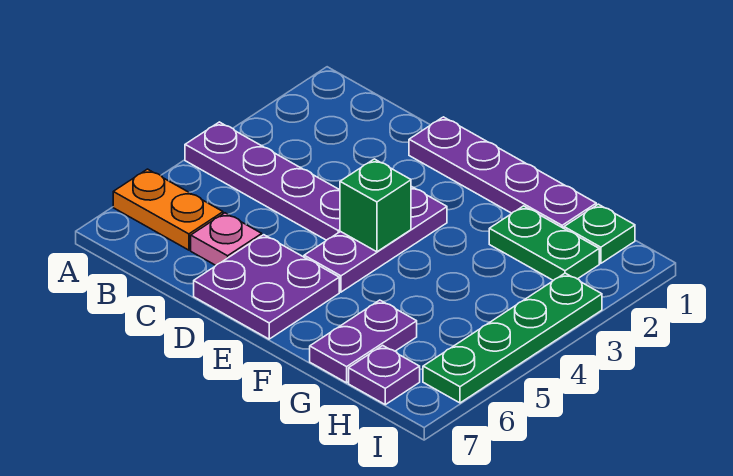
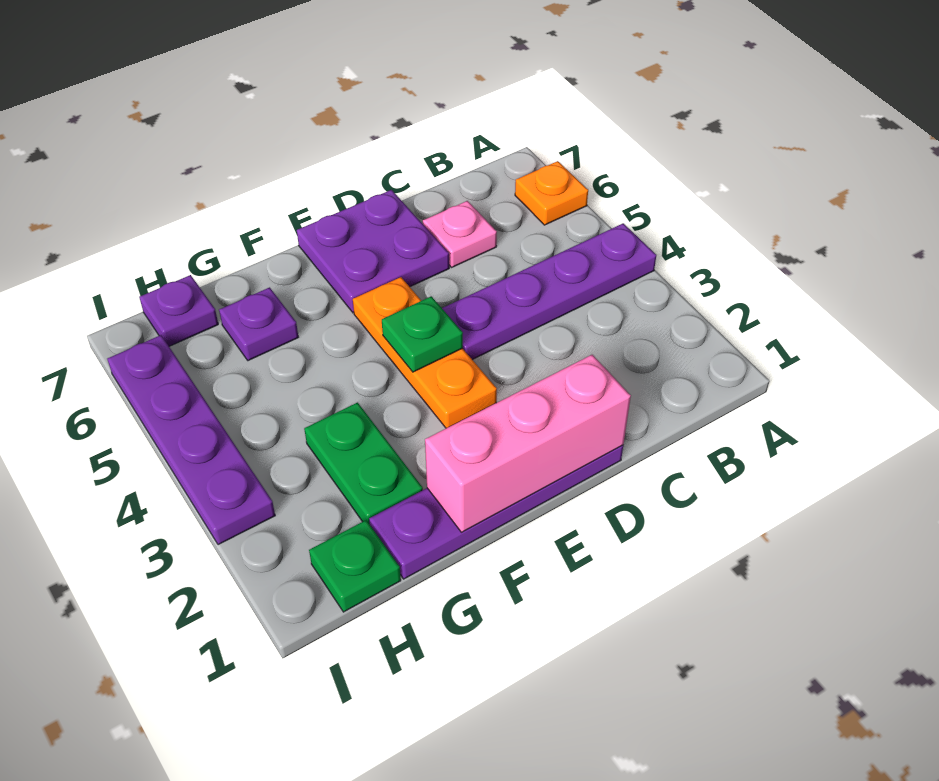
orange plate A6:B6 level 1 -> orange plate A6 level 1
none -> pink brick D1:F1 level 2
purple plate E3:E5 level 1 -> orange plate E3:E5 level 1
green brick E4 level 2 -> green plate E4 level 2
green plate G2:H2 level 1 -> green plate G2:G3 level 1
purple plate G6:G7 level 1 -> purple plate G6 level 1
green plate I3:I6 level 1 -> purple plate I3:I6 level 1

